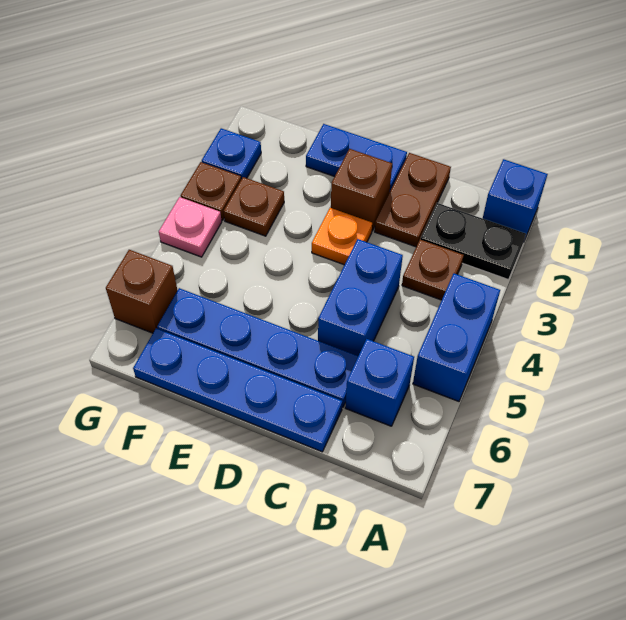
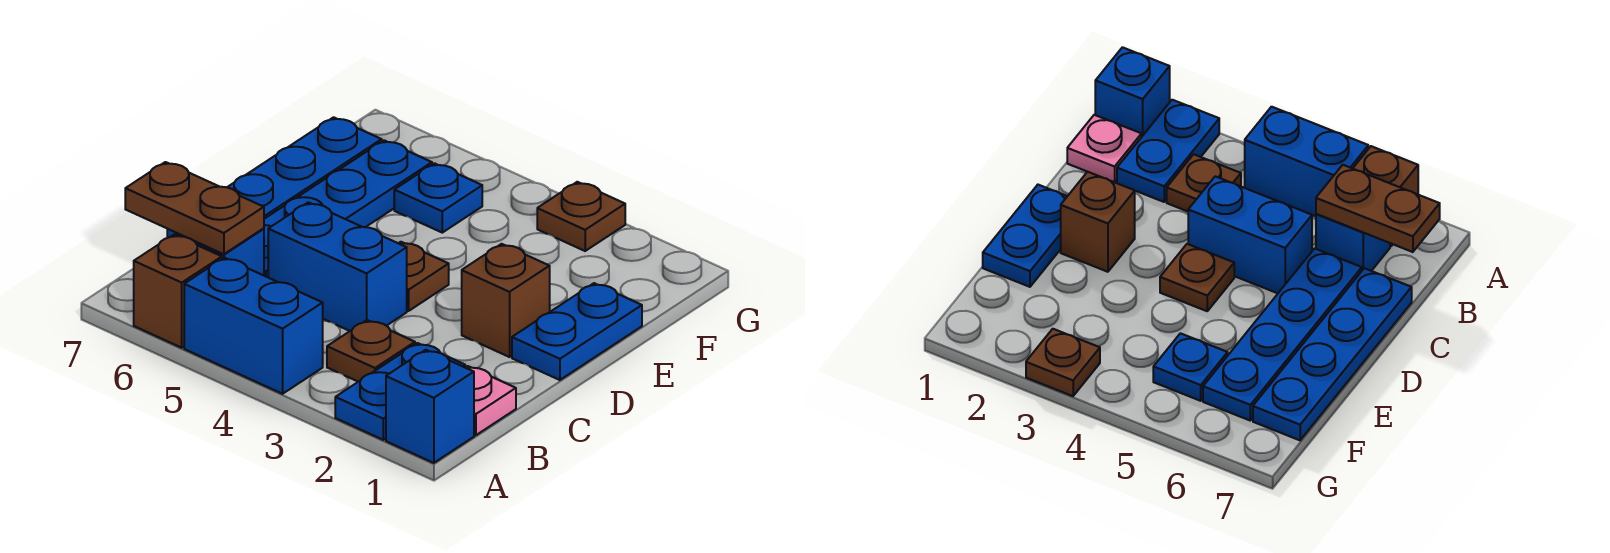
black plate A2:B2 level 1 -> blue plate A2:B2 level 1
brown plate C1:C2 level 1 -> brown plate B6:B7 level 2
orange plate D3 level 1 -> none
brown plate F3 level 1 -> brown plate D4 level 1
blue plate G2 level 1 -> blue plate F5 level 1
pink plate G4 level 1 -> pink plate B1 level 1
brown brick G6 level 1 -> brown brick A6 level 1

